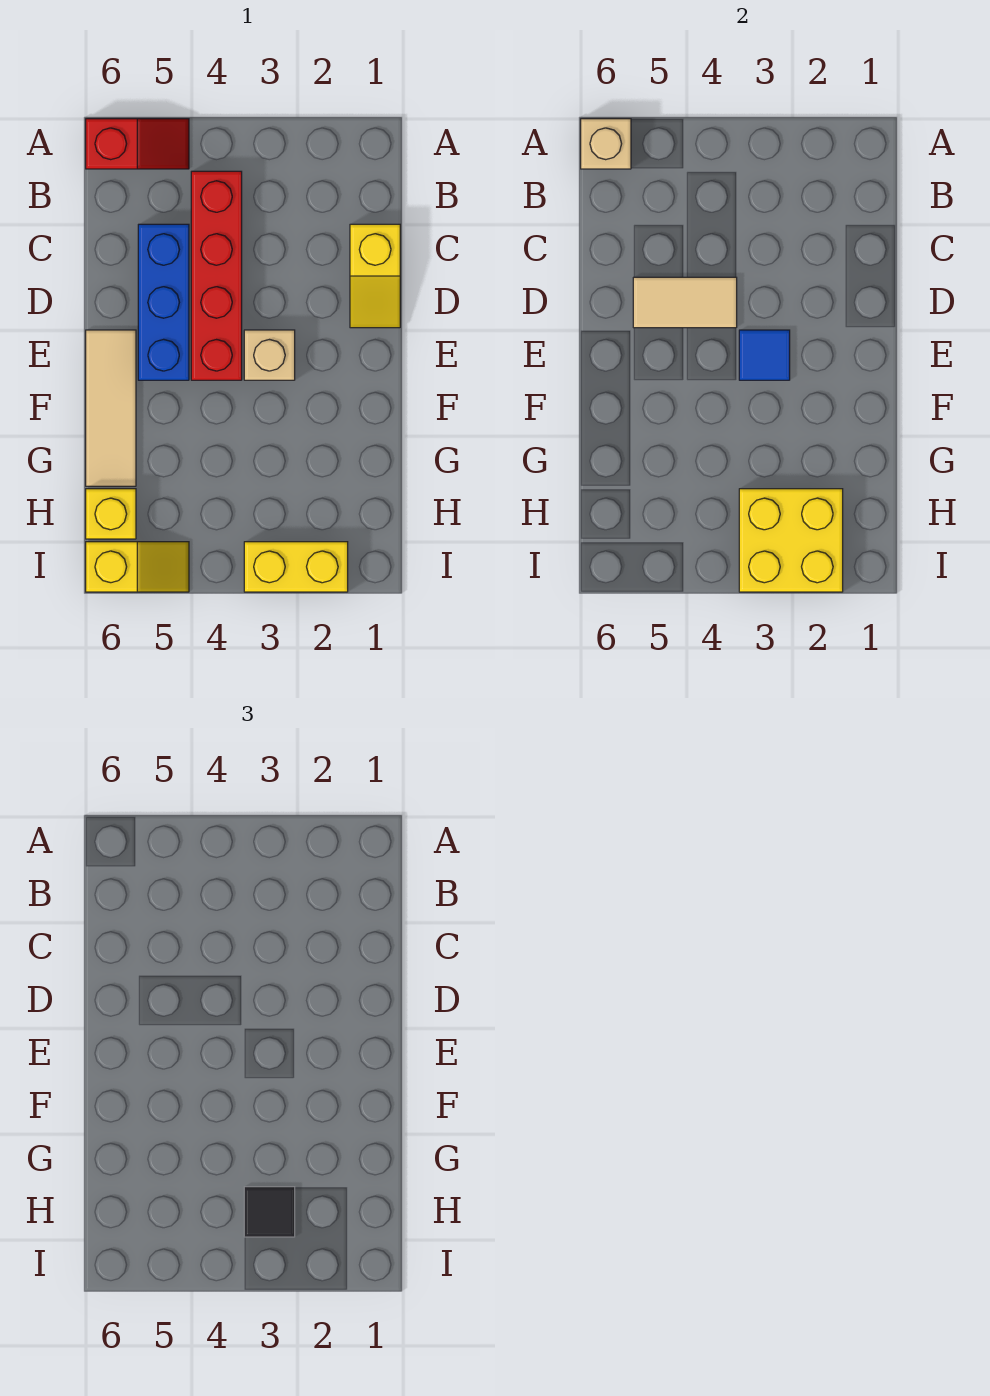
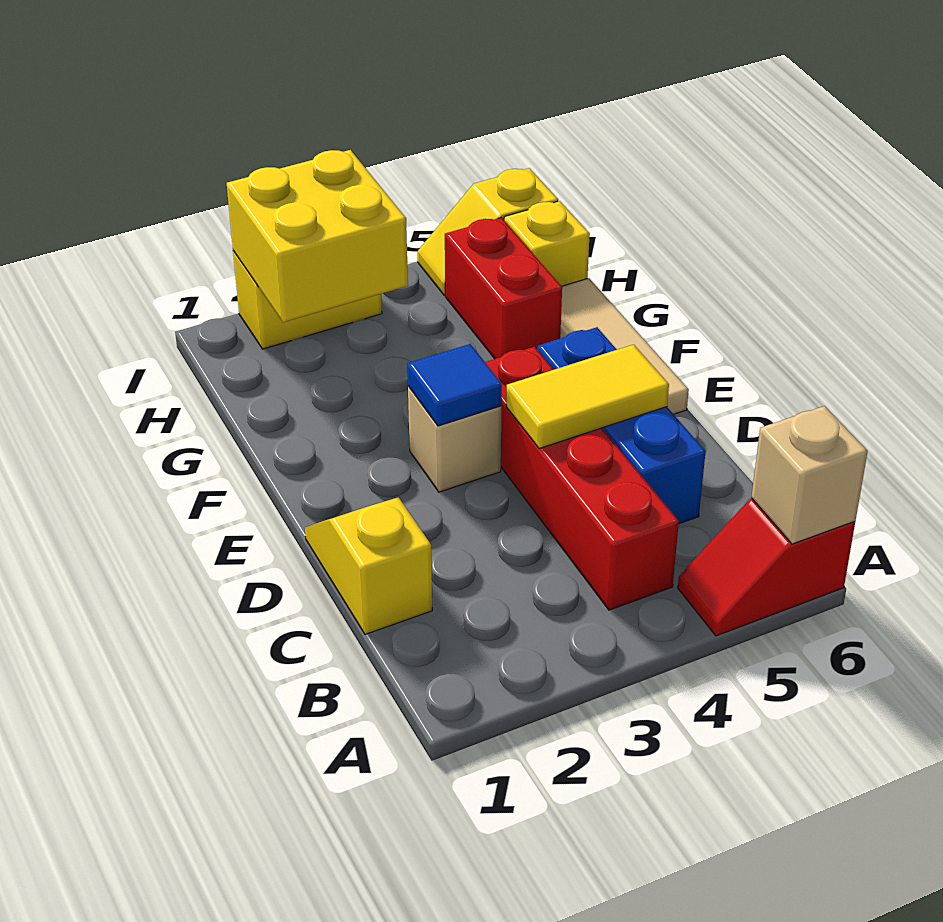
tan tile D4:D5 level 2 -> yellow tile D4:D5 level 2
none -> red brick G5:H5 level 1
black tile H3 level 3 -> none

